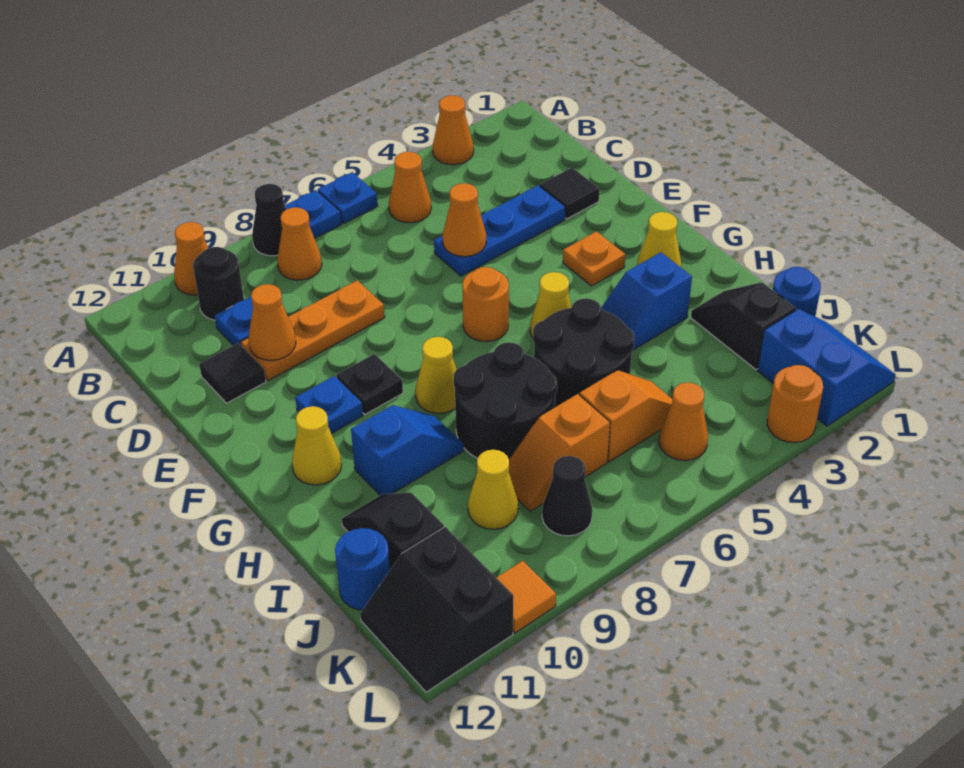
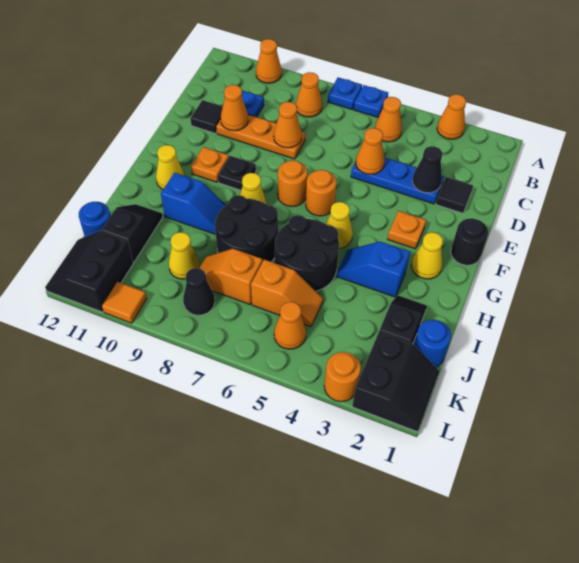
black cone A8 level 1 -> black cone D3 level 2
black round brick B10 level 1 -> black round brick F1 level 1
none -> orange cone D8 level 2
none -> orange round brick F7 level 1
blue plate F10 level 1 -> orange plate F10 level 1
blue slope K1:L2 level 1 top 2 -> black slope K1:L2 level 1 top 2

